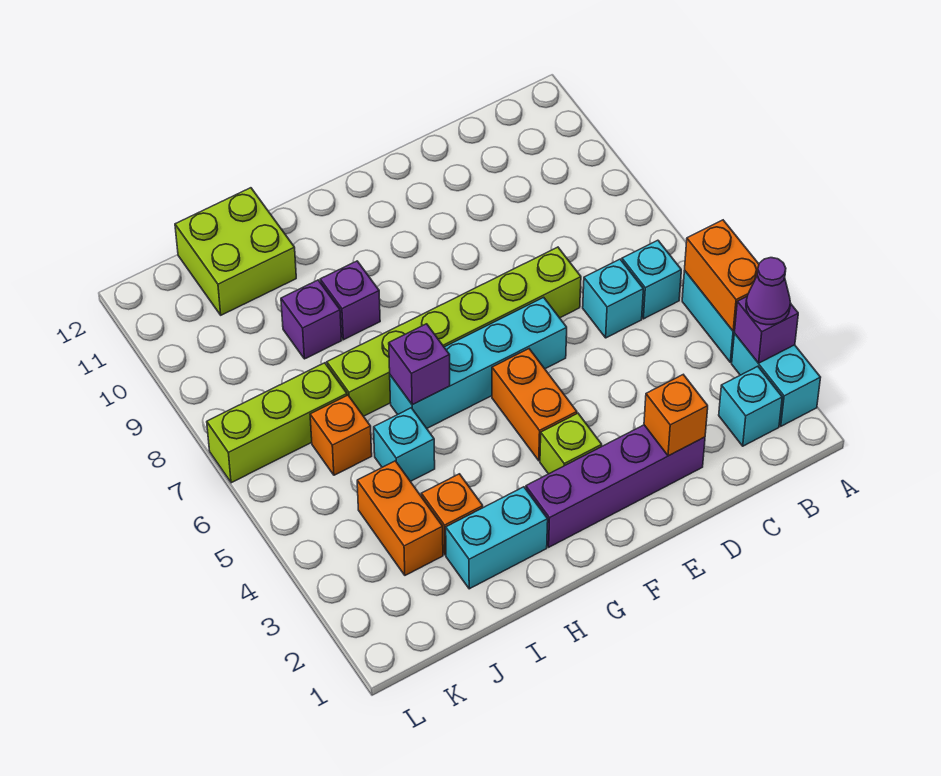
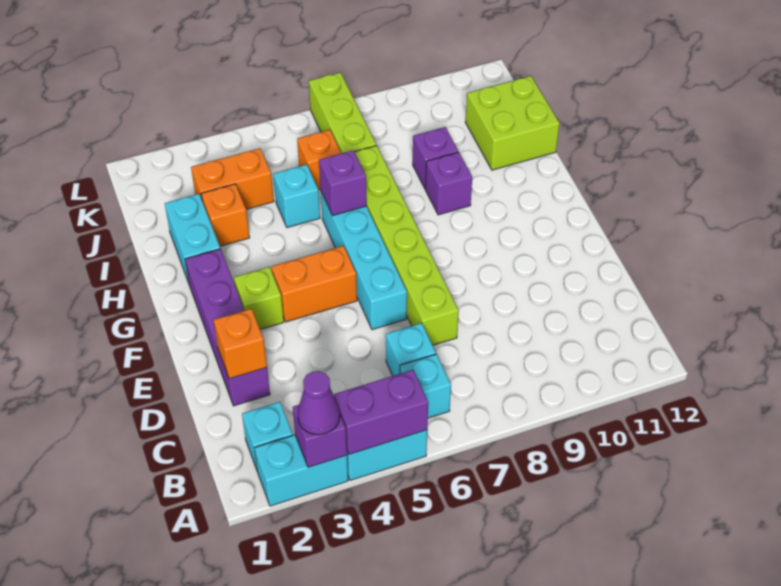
orange brick A4:A5 level 2 -> purple brick A4:A5 level 2

